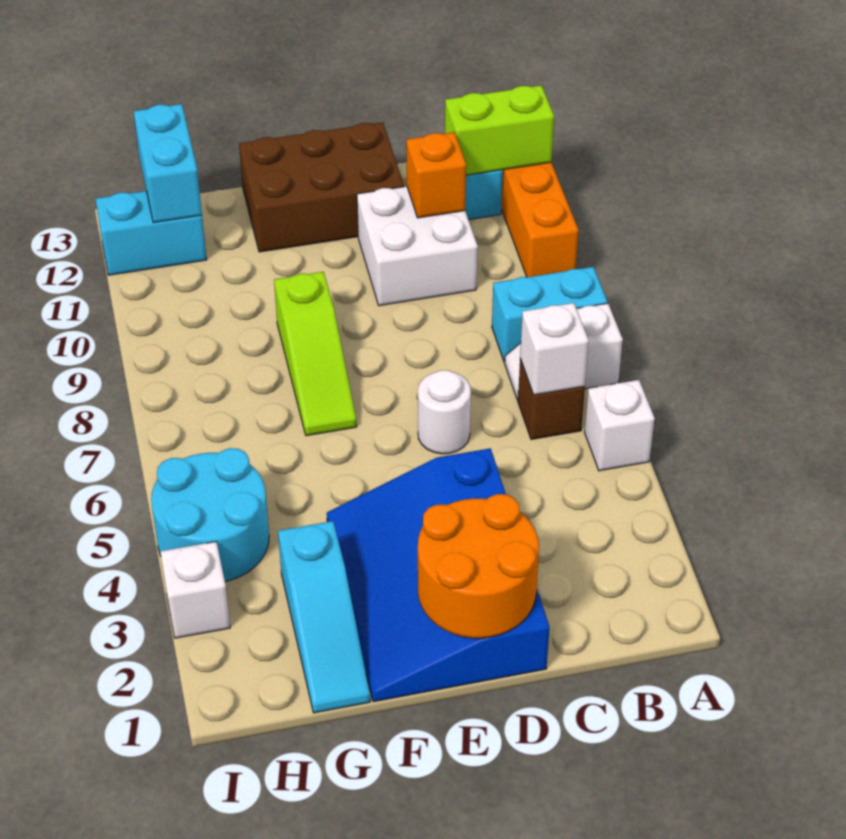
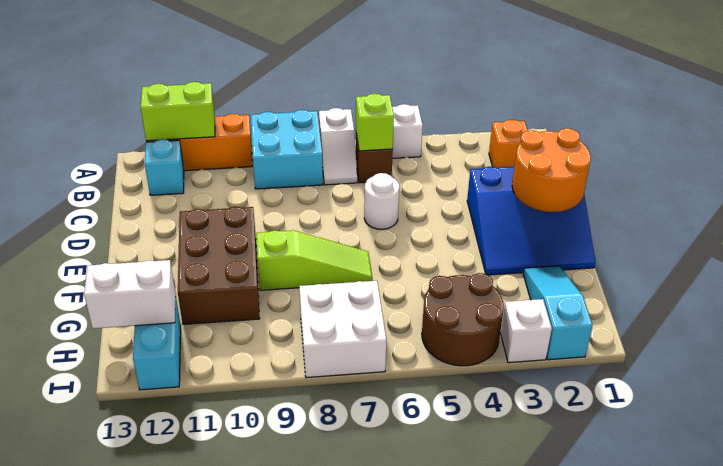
cyan brick A8:B8 level 1 -> cyan brick A8:B9 level 1
lime brick A12:B12 level 2 -> lime brick A11:A12 level 2
white brick B6 level 2 -> lime brick B6 level 2
white brick C10:D11 level 1 -> white brick H7:I8 level 1
orange brick C11 level 2 -> orange brick B2 level 1
blue slope D1:F4 level 1 top D -> blue slope D1:F3 level 1 top D
brown brick D12:F13 level 1 -> brown brick E10:G11 level 1
cyan slope G1:G3 level 1 top 3 -> cyan slope G2:I2 level 1 top I
cyan round brick H4:I5 level 1 -> brown round brick H4:I5 level 1
cyan brick H12:H13 level 2 -> white brick H12:H13 level 2

